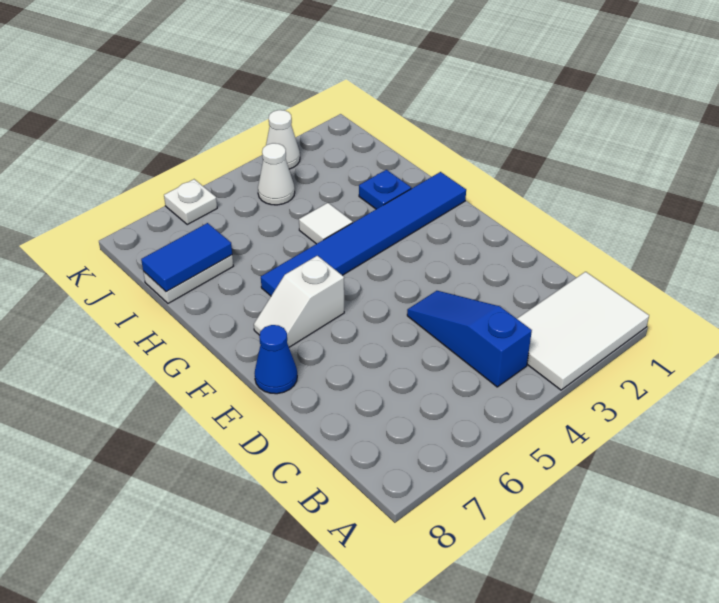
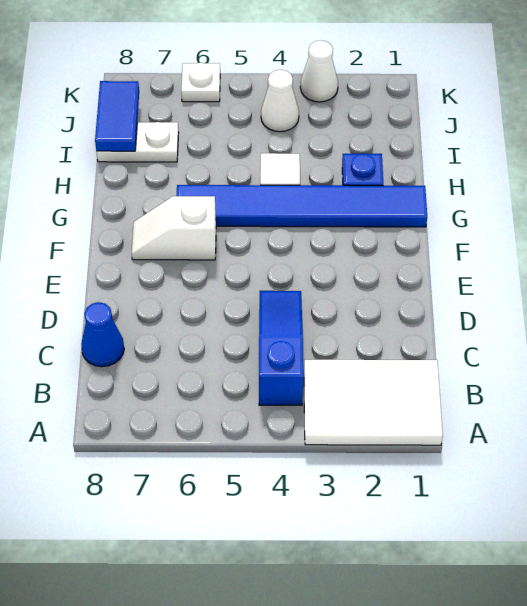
blue cone E8 level 1 -> blue cone C8 level 1
blue tile I7:I8 level 2 -> blue tile I8:J8 level 2

